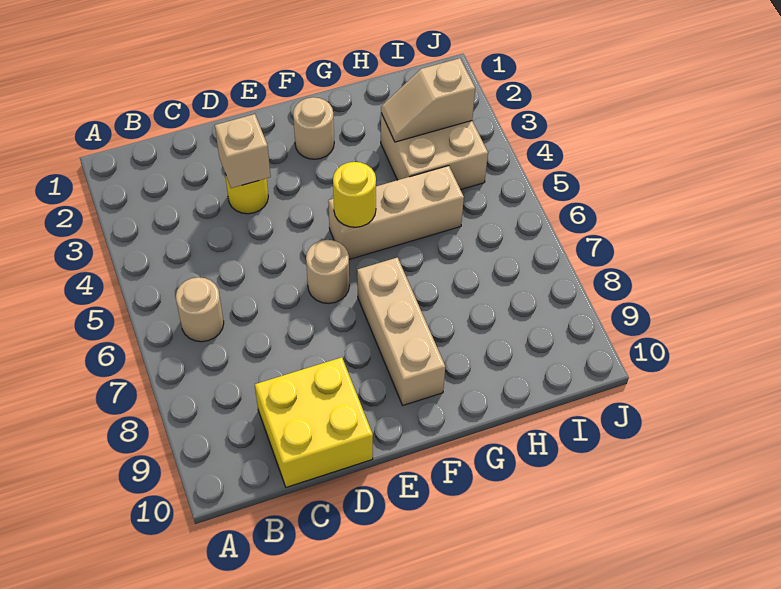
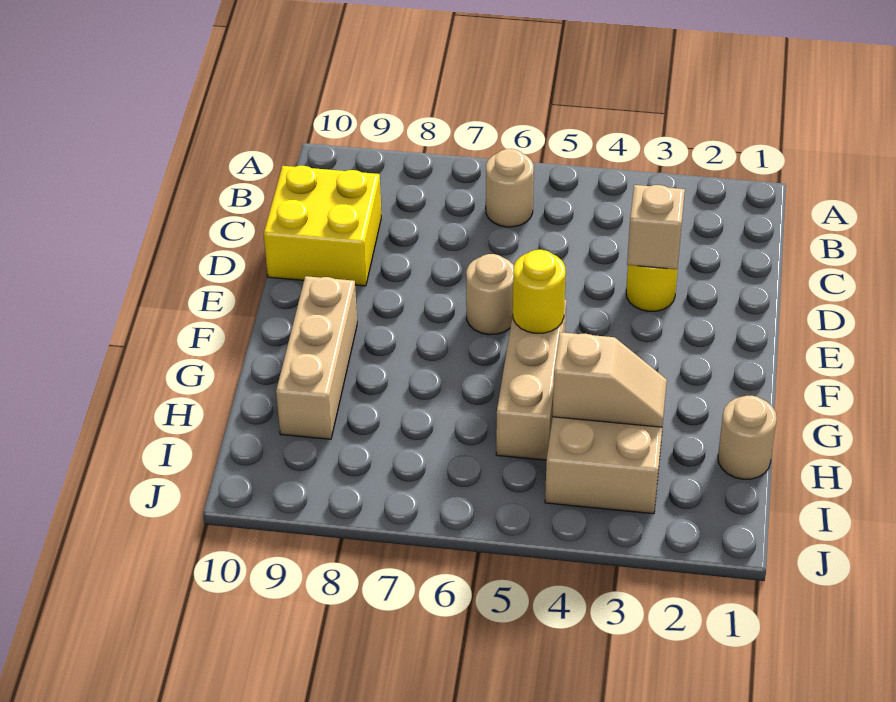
tan round brick F2 level 1 -> tan round brick H1 level 1
tan brick F7:F9 level 1 -> tan brick F9:H9 level 1
tan slope H3:I3 level 2 top I -> tan slope H3:H4 level 2 top 4

